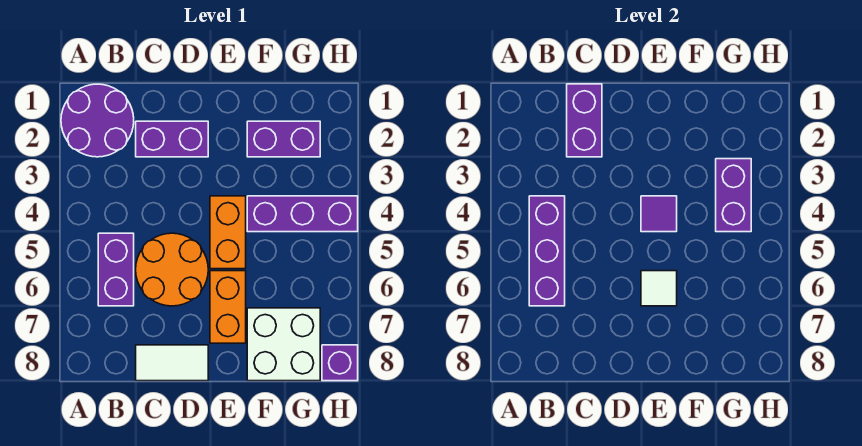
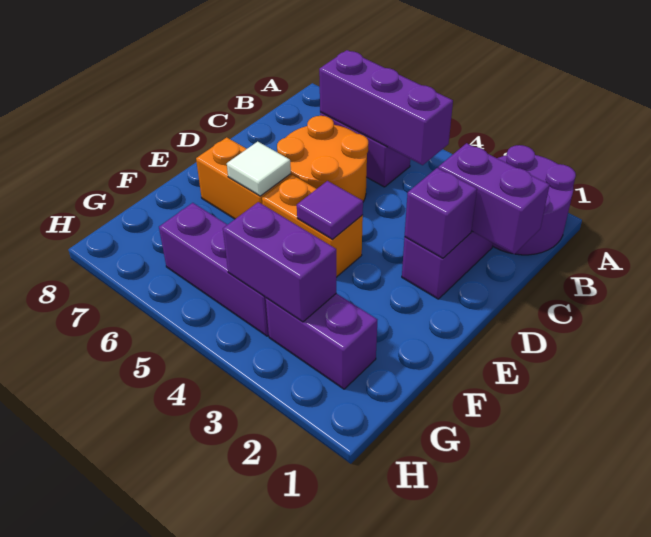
white tile C8:D8 level 1 -> none
purple brick F2:G2 level 1 -> purple brick G2:G3 level 1
purple brick F4:H4 level 1 -> purple brick G4:G6 level 1
white brick F7:G8 level 1 -> none
purple brick H8 level 1 -> purple brick D2 level 2

